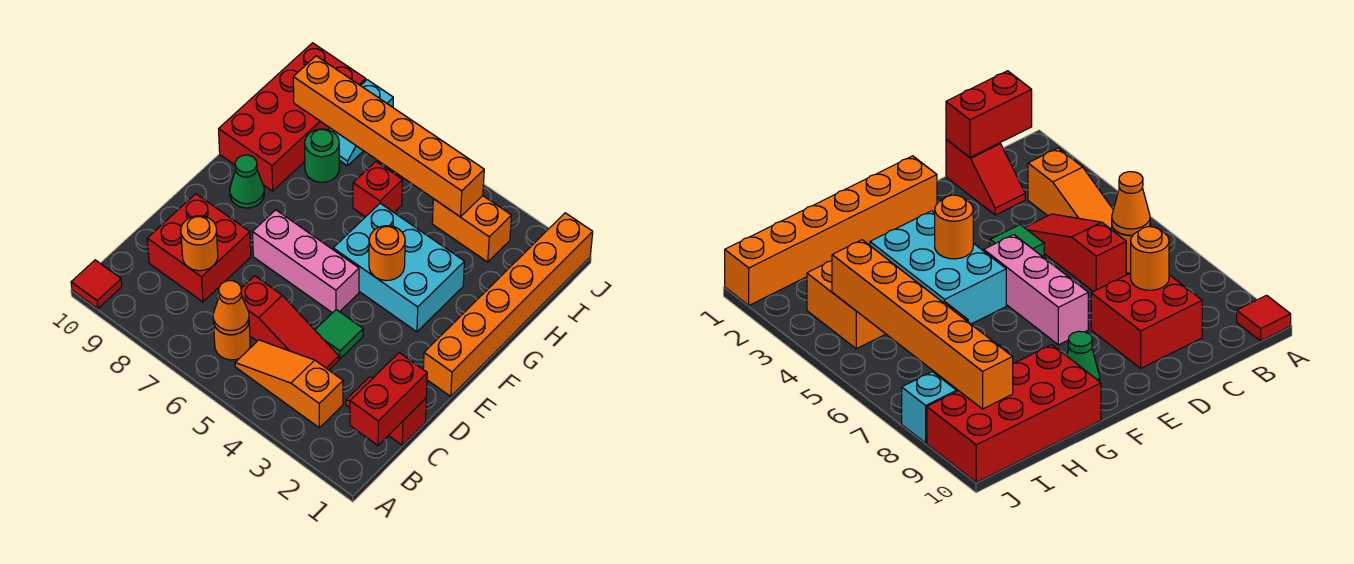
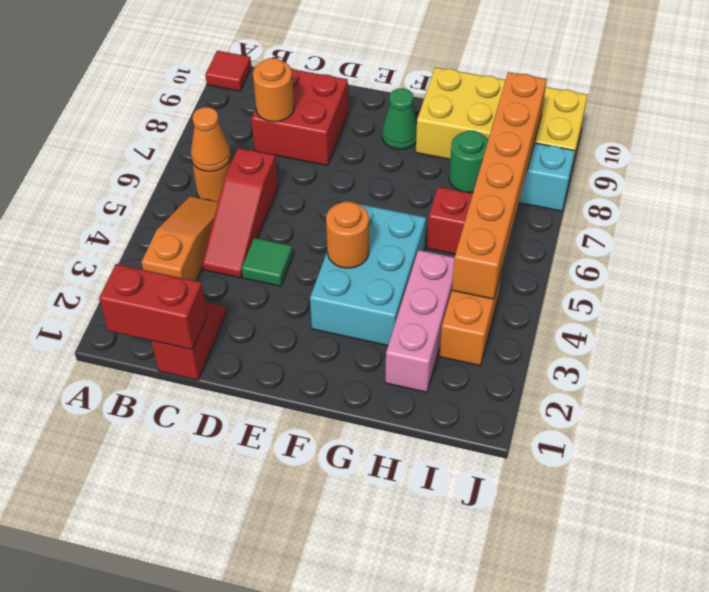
orange brick E1:J1 level 1 -> none
pink brick E5:E7 level 1 -> pink brick H2:H4 level 1
red brick G9:J10 level 1 -> yellow brick G9:J10 level 1

